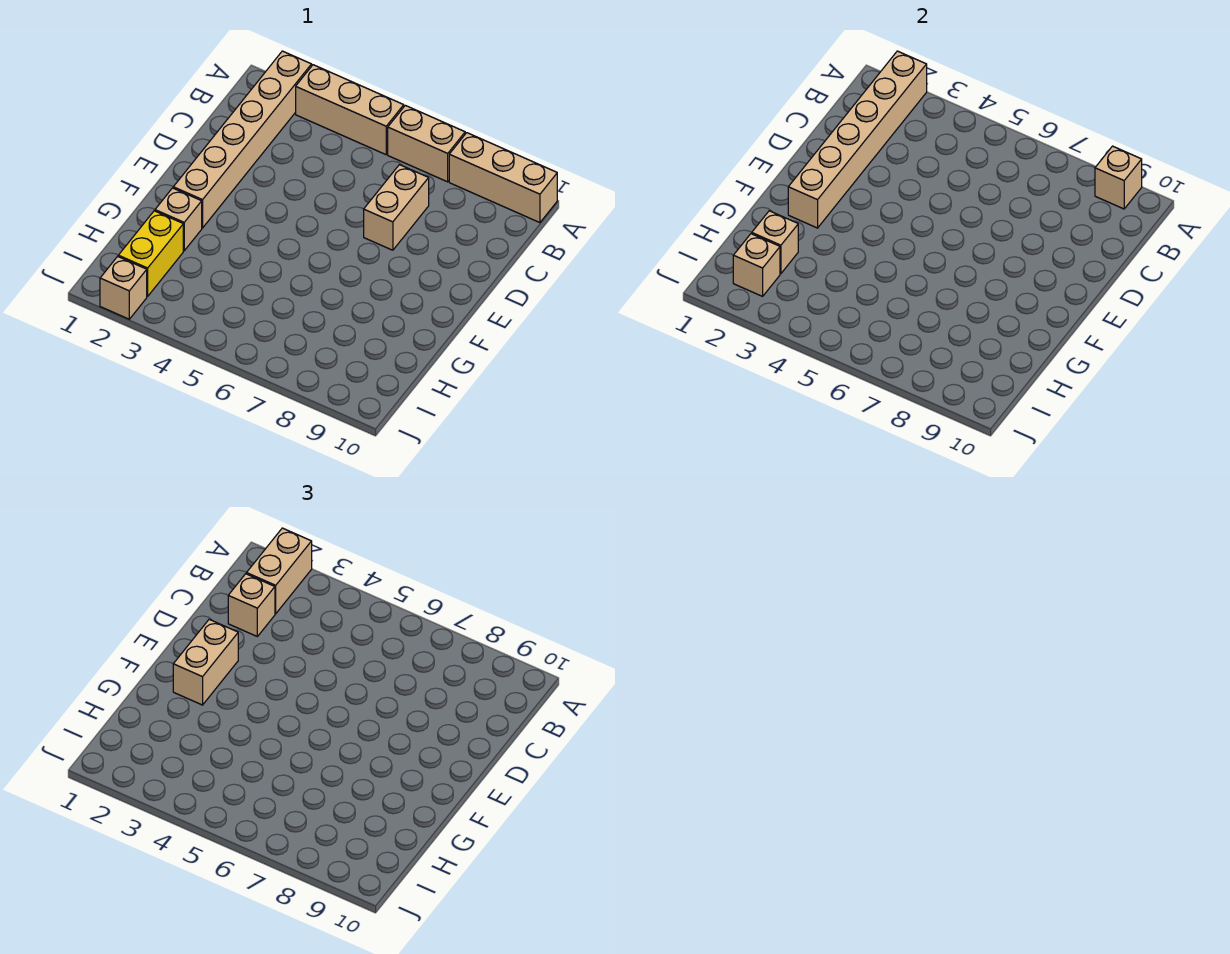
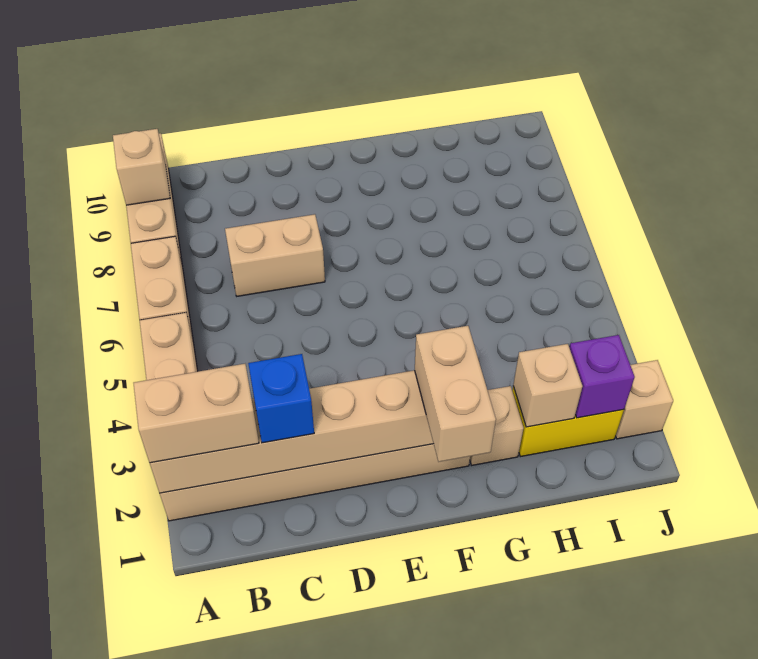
tan brick C2 level 3 -> blue brick C2 level 3
tan brick E2:F2 level 3 -> tan brick F1:F2 level 3
tan brick I2 level 2 -> purple brick I2 level 2

